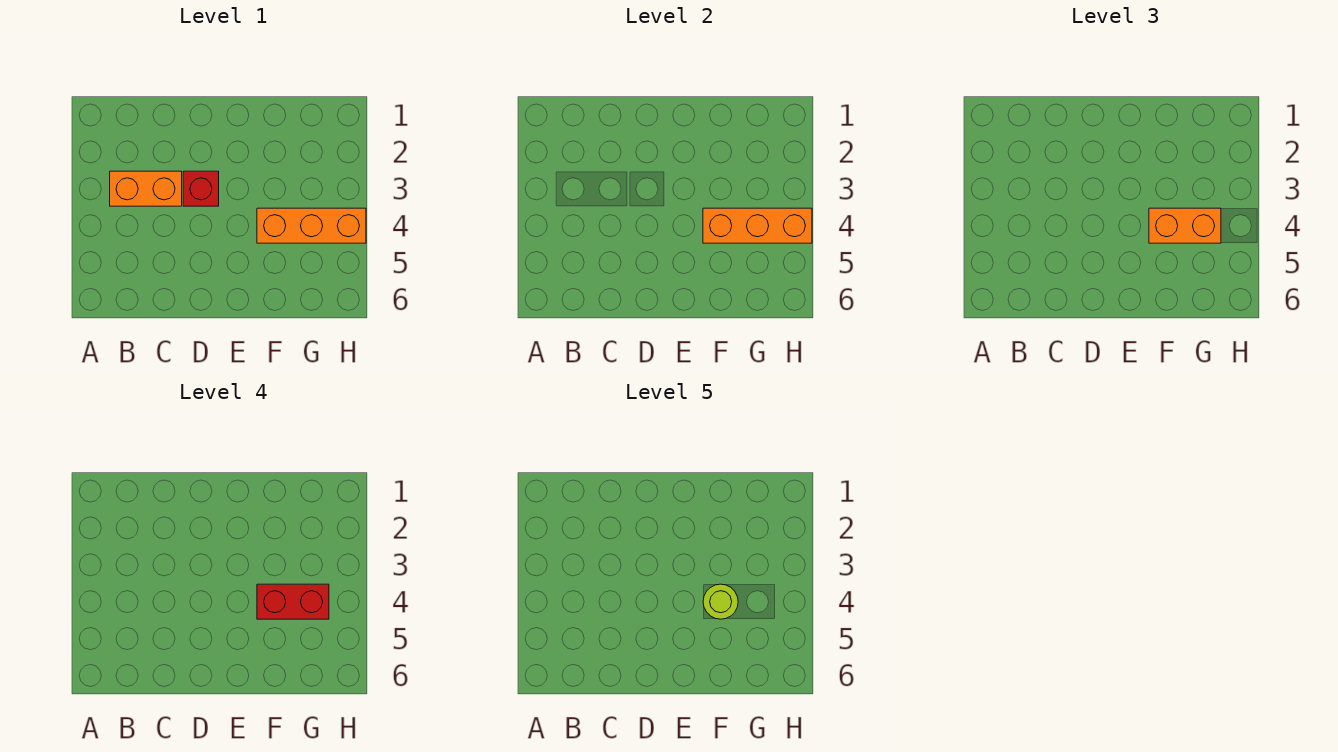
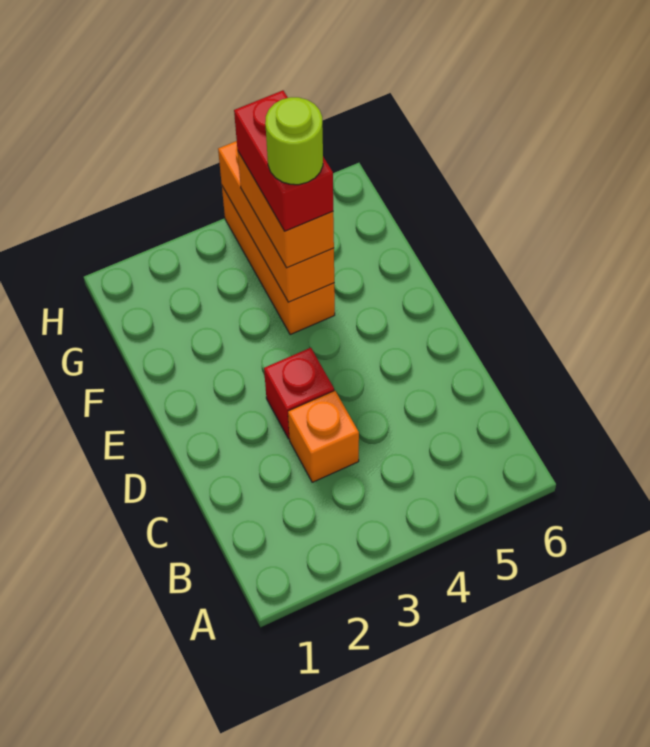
orange brick B3:C3 level 1 -> orange brick C3 level 1

